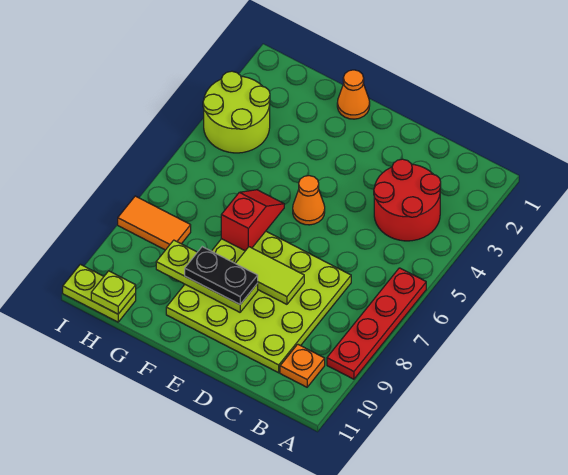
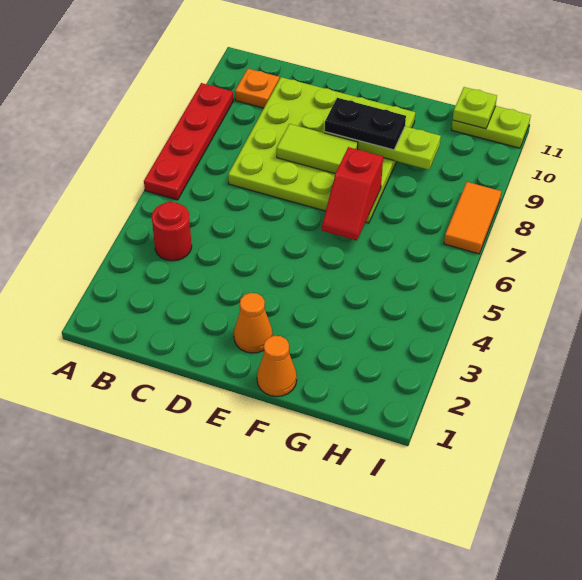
red round brick B3:C4 level 1 -> red round brick B4 level 1
orange cone E5 level 1 -> orange cone E2 level 1
lime round brick H3:I4 level 1 -> none
orange tile H8:I8 level 1 -> orange tile I7:I8 level 1

